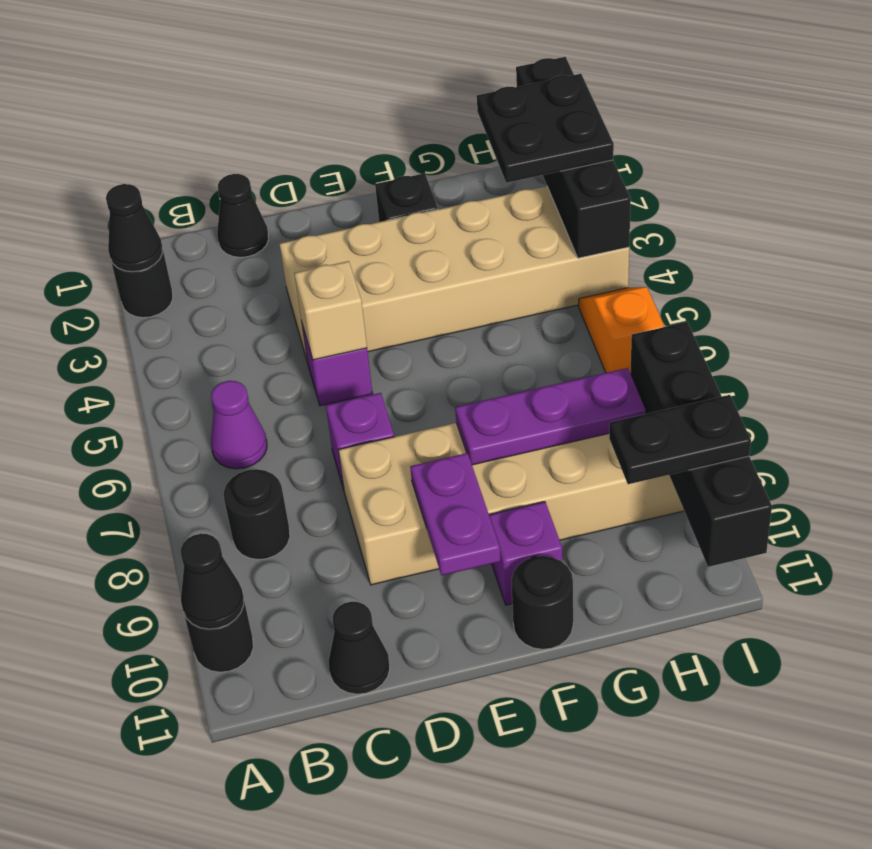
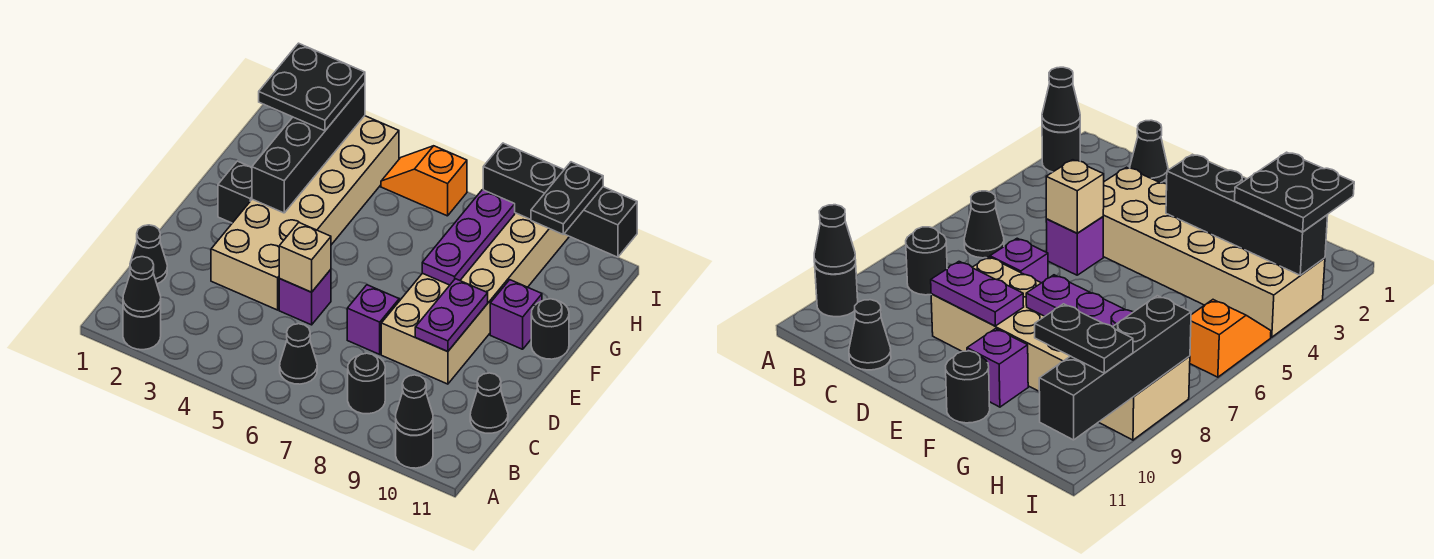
purple cone B6 level 1 -> black cone B6 level 1
purple plate E9:E10 level 2 -> purple plate D9:E9 level 2
black brick I1:I4 level 2 -> black brick F3:I3 level 2

